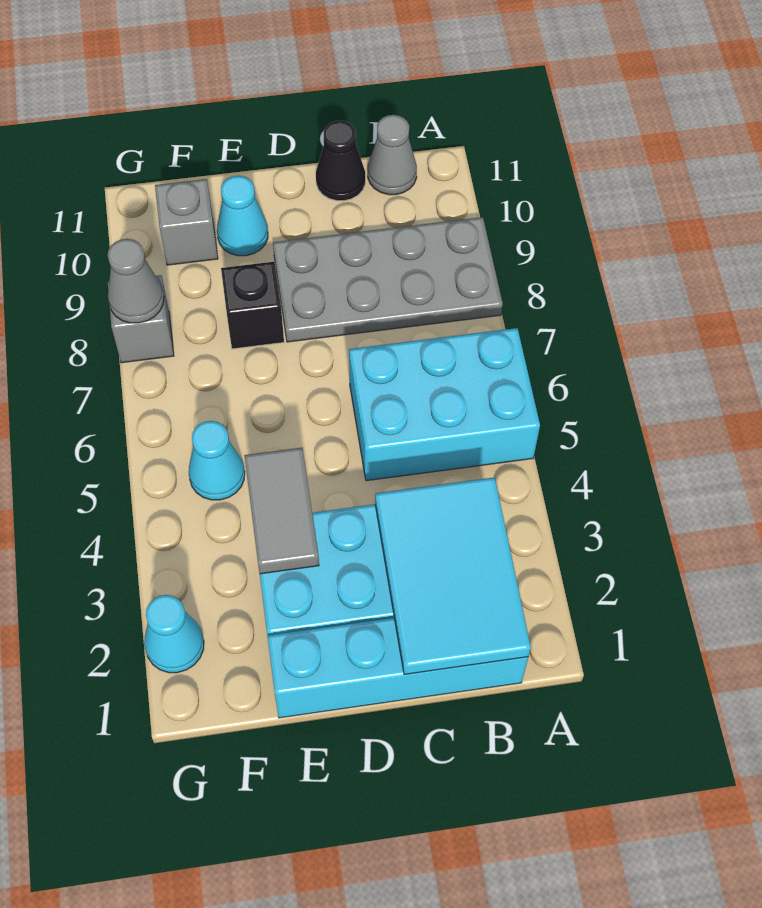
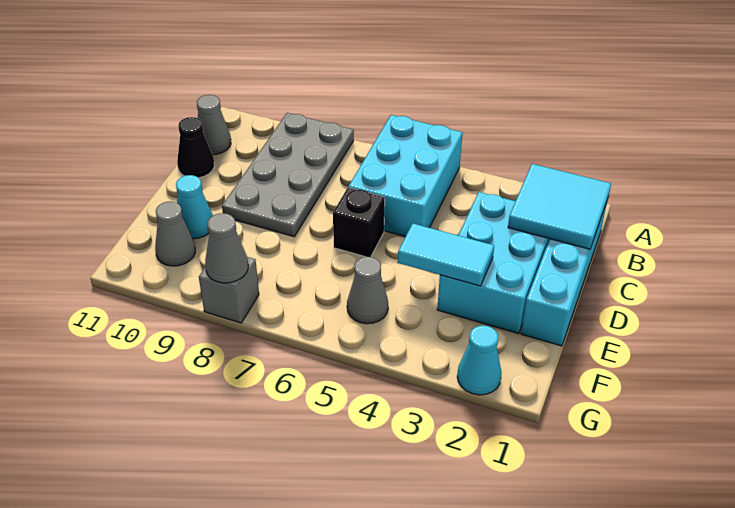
cyan tile B1:C3 level 2 -> cyan tile B1:C2 level 2
grey tile E3:E4 level 2 -> cyan tile E3:E4 level 2
black brick E8 level 1 -> black brick D6 level 1
cyan cone F5 level 1 -> grey cone F5 level 1
grey brick F10 level 1 -> grey cone F10 level 1

